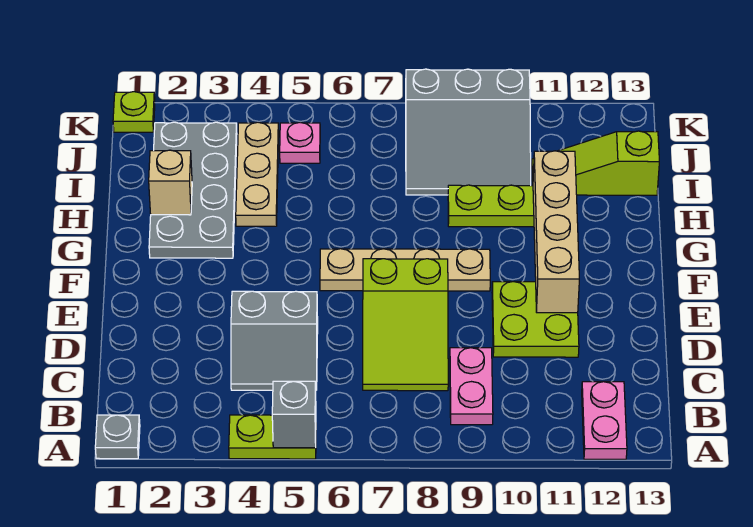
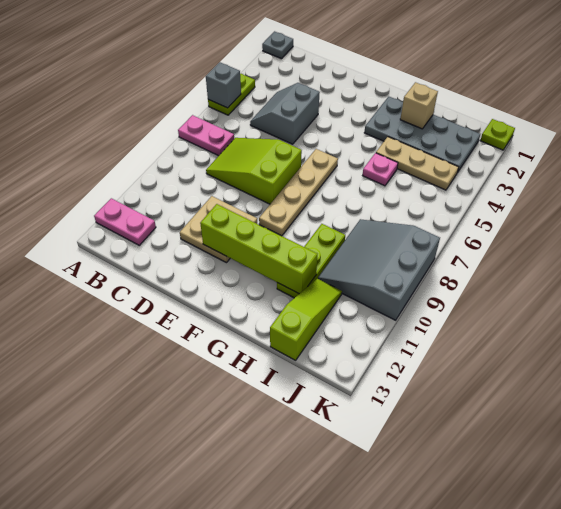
pink plate B9:C9 level 1 -> pink plate A7:B7 level 1
lime plate D10:E11 level 1 -> tan plate D10:E11 level 1
tan brick E11:H11 level 2 -> lime brick E11:H11 level 2
pink plate J5 level 1 -> pink plate H5 level 1

